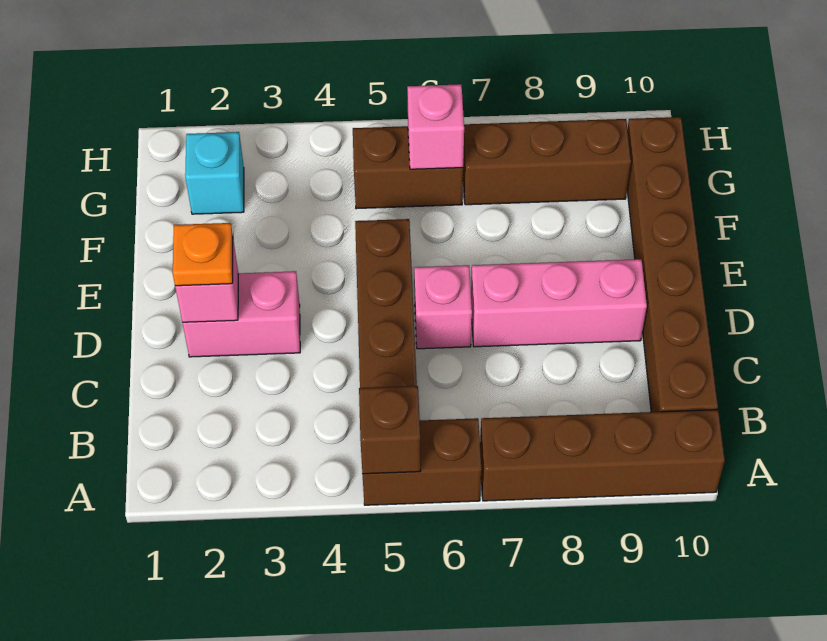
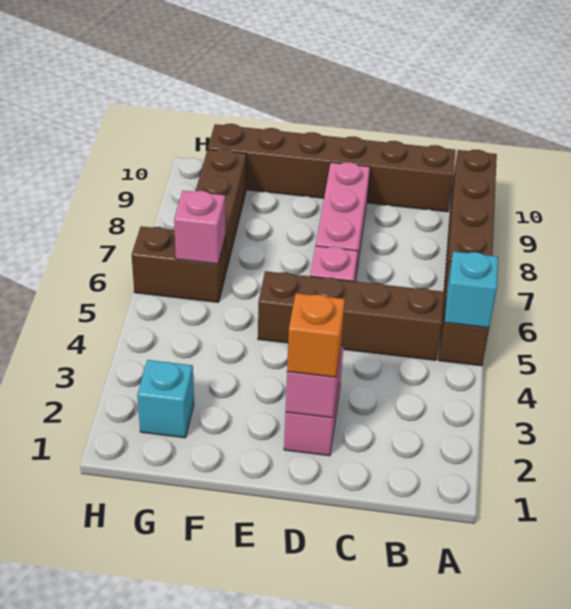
brown brick A5 level 2 -> cyan brick A5 level 2
orange plate D2 level 3 -> orange brick D2 level 3
brown brick G5:G6 level 1 -> brown brick G6:H6 level 1

